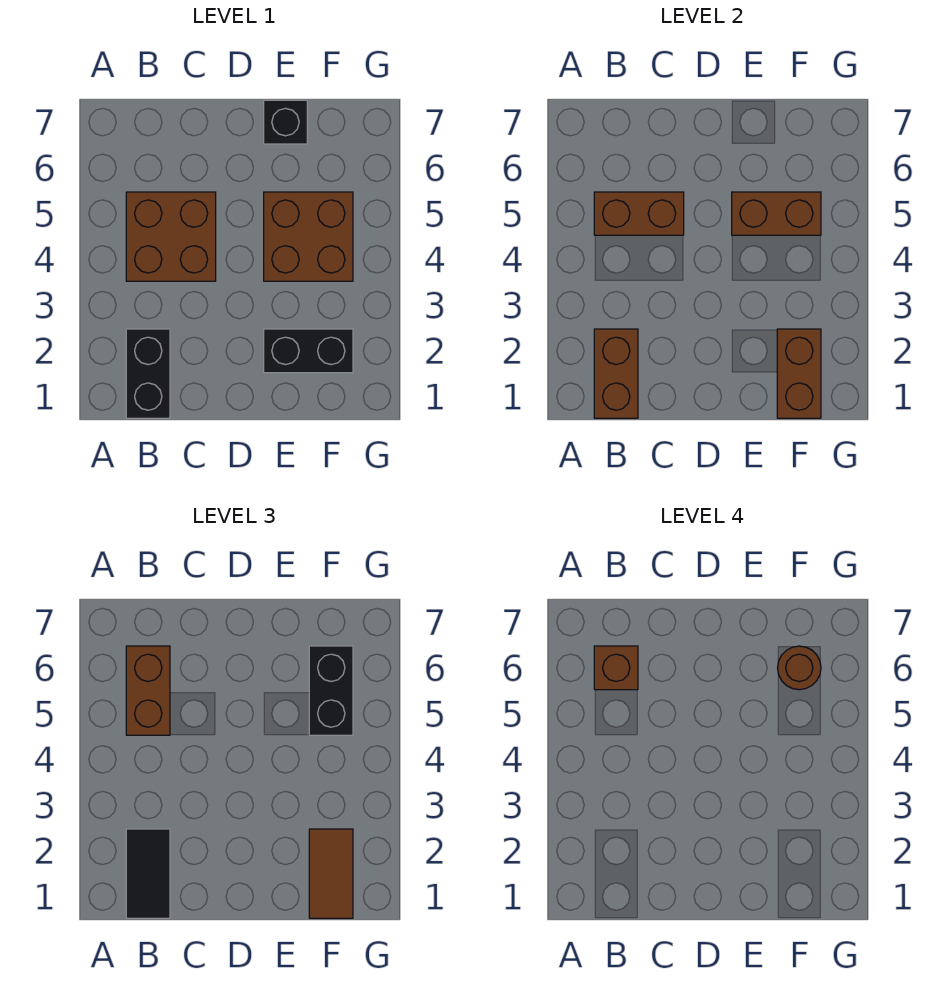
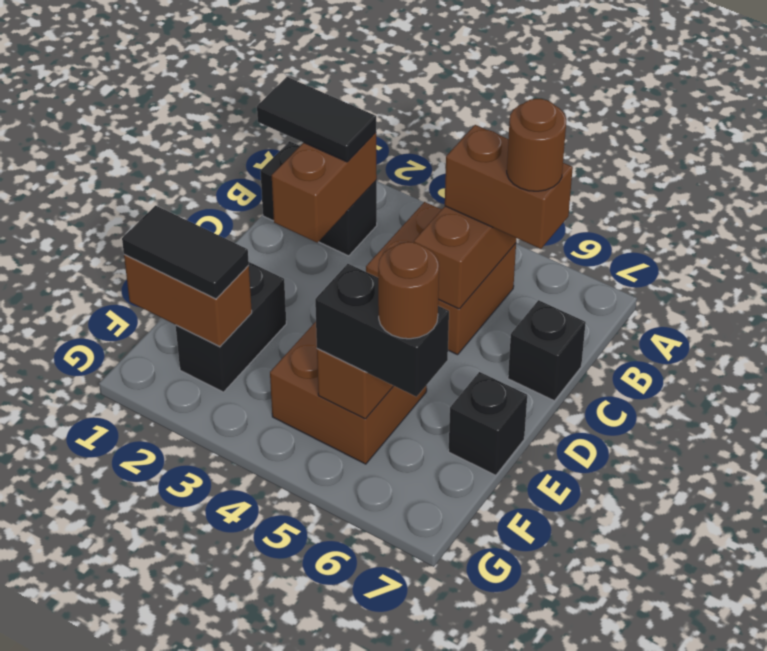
brown brick B1:B2 level 2 -> brown brick B2:C2 level 2
brown brick B6 level 4 -> brown round brick B6 level 4
none -> black brick C7 level 1
brown tile F1:F2 level 3 -> black tile F1:F2 level 3

